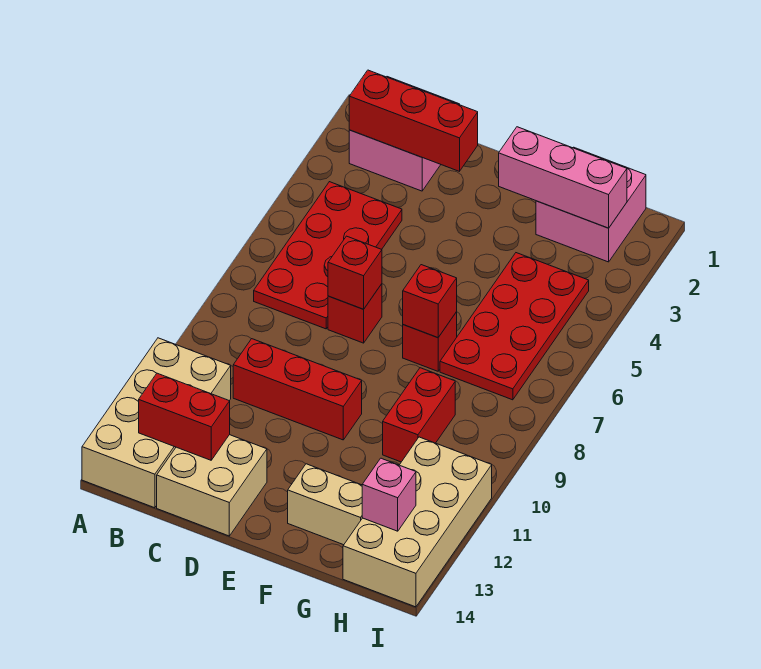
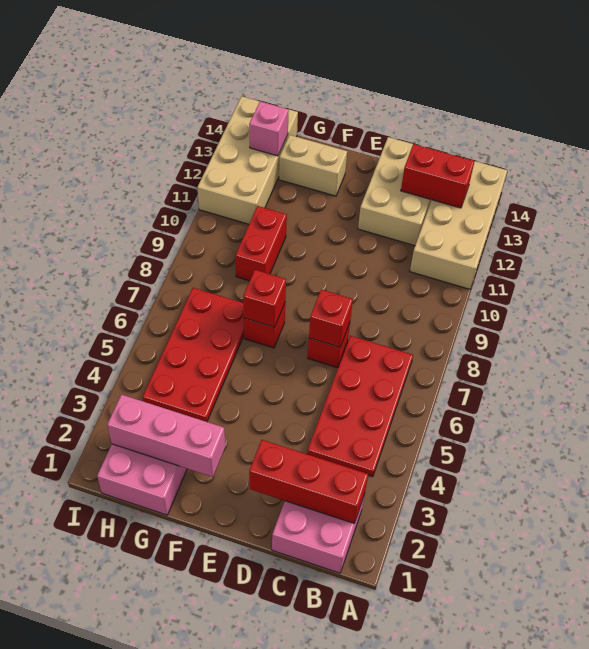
red brick C10:E10 level 1 -> none
tan brick C13:D14 level 1 -> tan brick C12:D14 level 1

